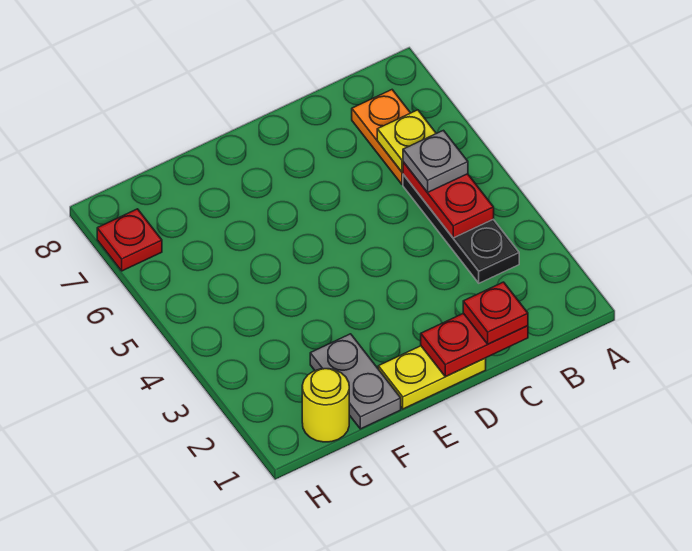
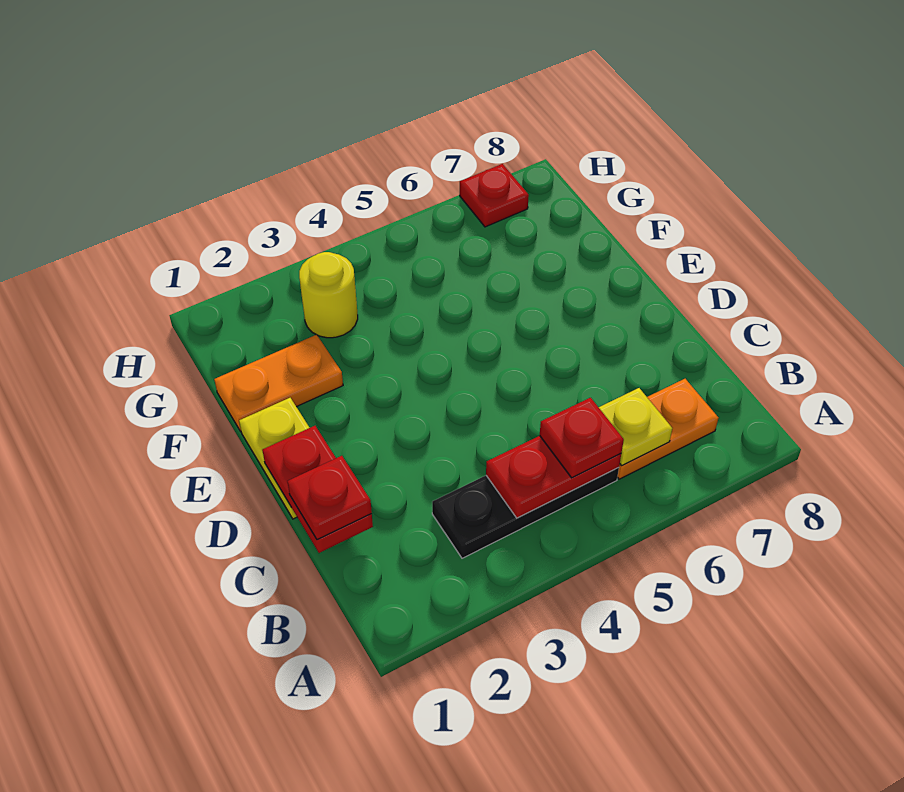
grey plate B5 level 3 -> red plate B5 level 3
grey plate F1:F2 level 1 -> orange plate F1:F2 level 1
yellow round brick G1 level 1 -> yellow round brick G3 level 1

